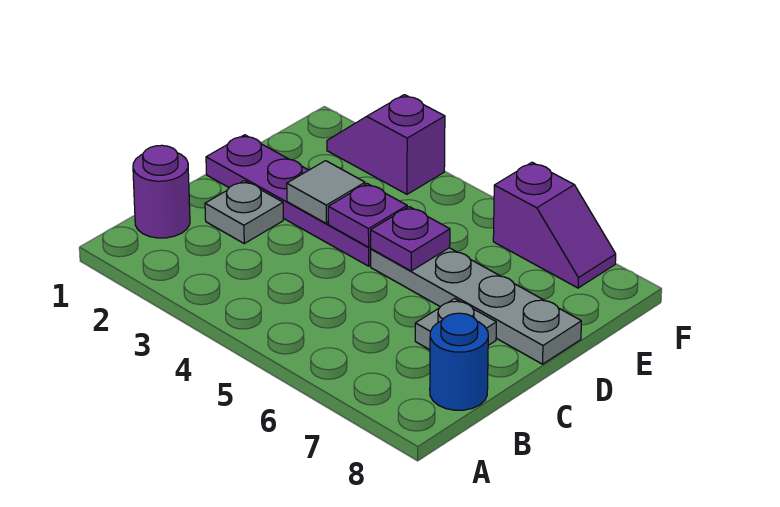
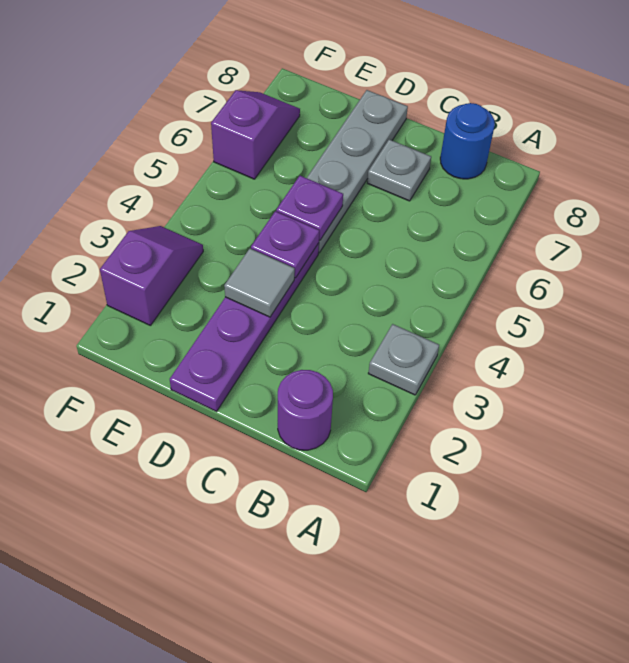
grey plate C2 level 1 -> grey plate A3 level 1
purple slope F2:F3 level 1 top 3 -> purple slope F2:F3 level 1 top 2

